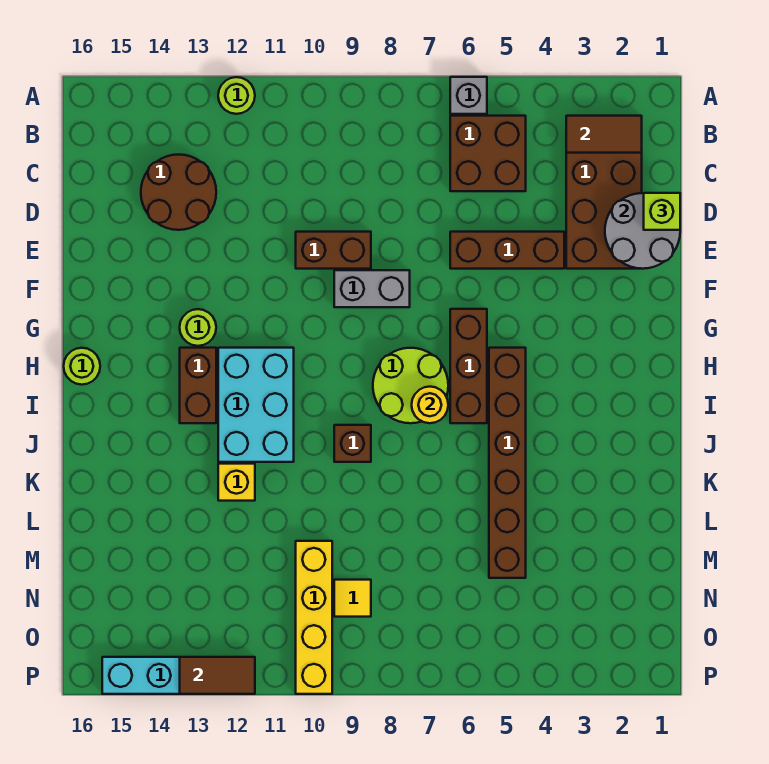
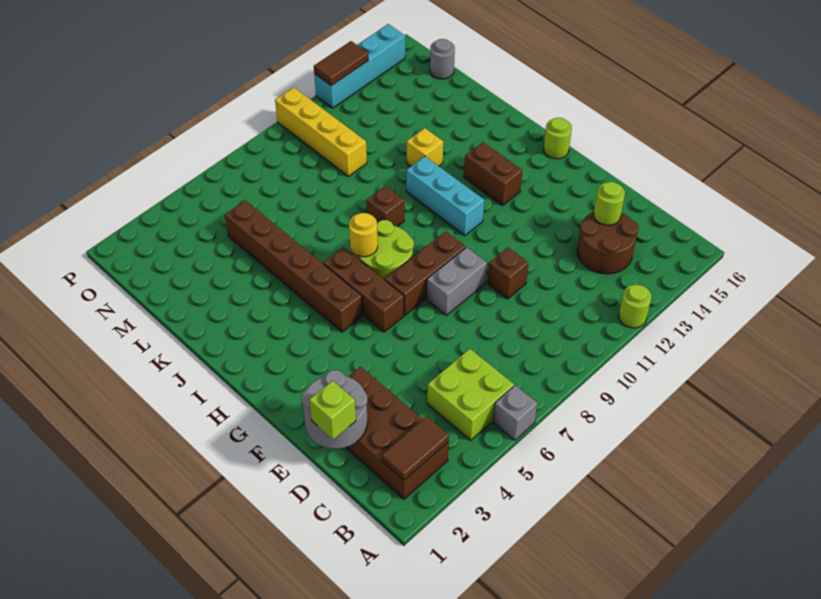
brown brick B5:C6 level 1 -> lime brick B5:C6 level 1
brown brick E4:E6 level 1 -> brown brick G7:G9 level 1
brown brick E9:E10 level 1 -> brown brick E10 level 1
lime round brick G13 level 1 -> lime round brick D14 level 2
cyan brick H11:J12 level 1 -> cyan brick H11:J11 level 1
yellow tile N9 level 1 -> none
none -> grey round brick N16 level 1

